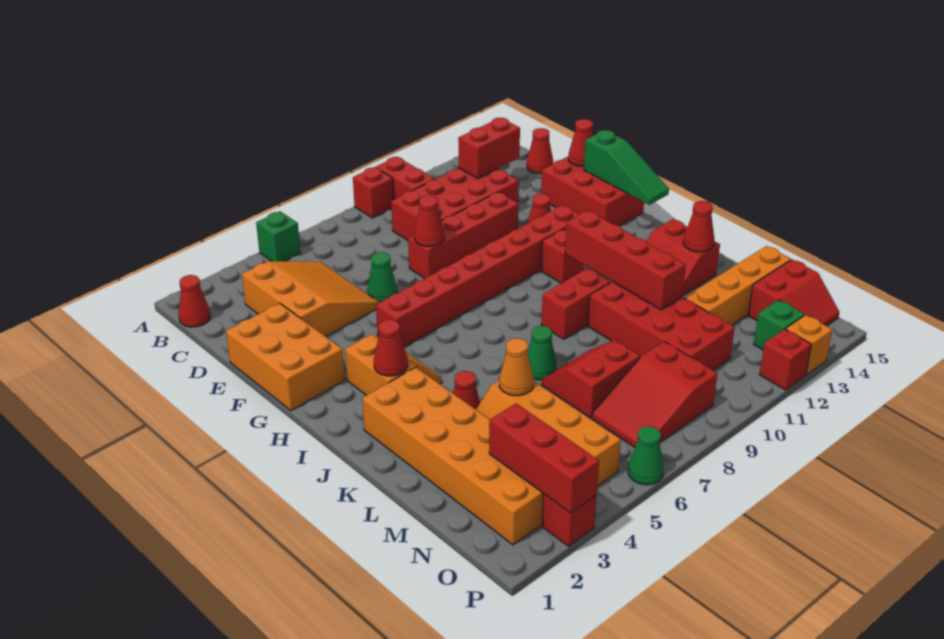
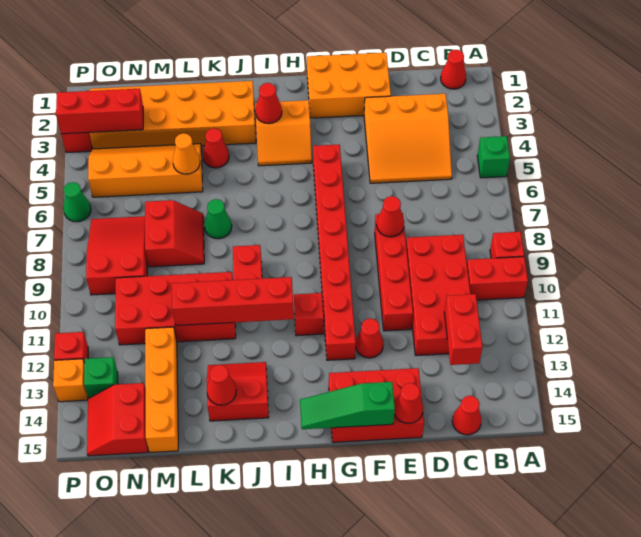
green cone E6 level 1 -> none

